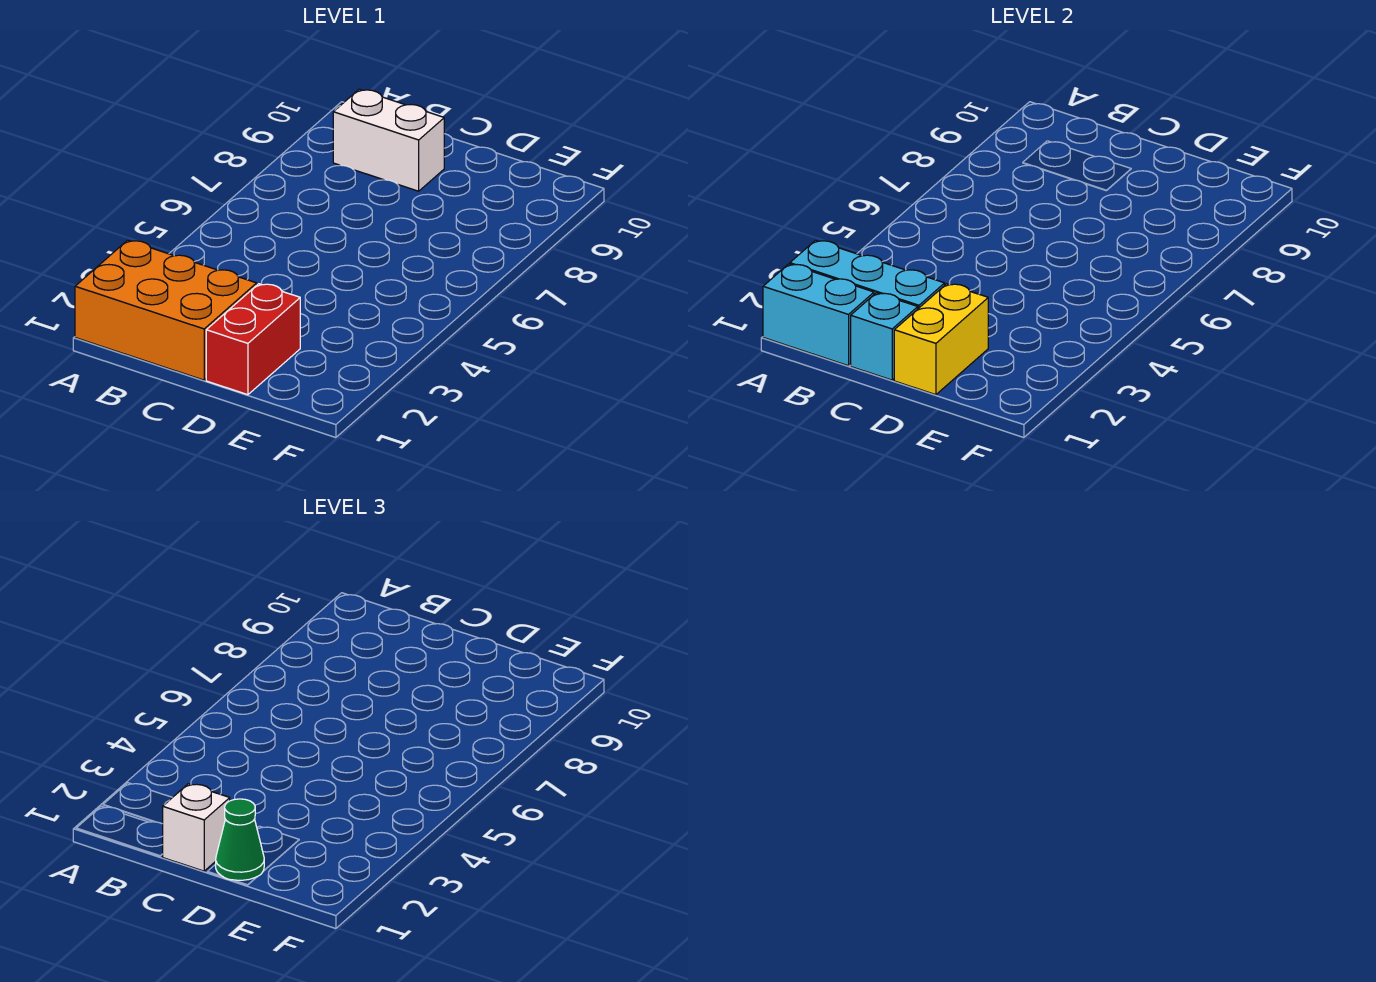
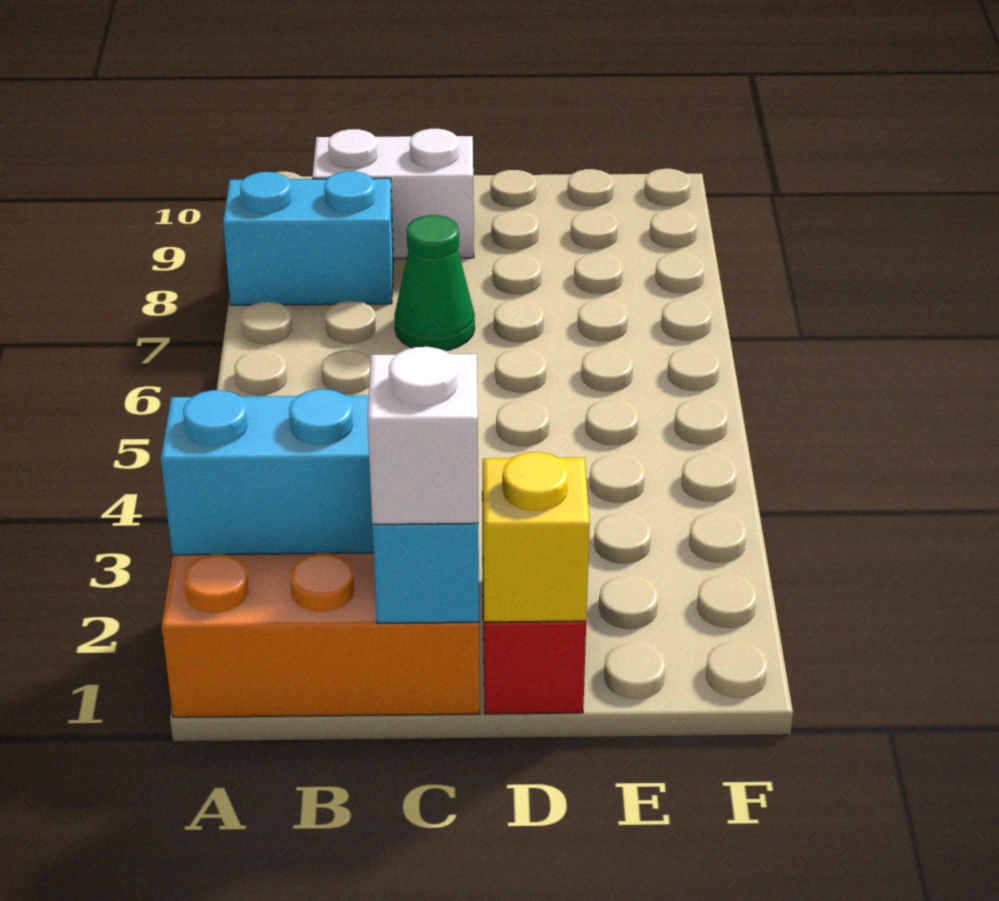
cyan brick A1:B1 level 2 -> cyan brick A8:B8 level 1
yellow brick D1:D2 level 2 -> yellow brick D1 level 2
green cone D1 level 3 -> green cone C7 level 1

